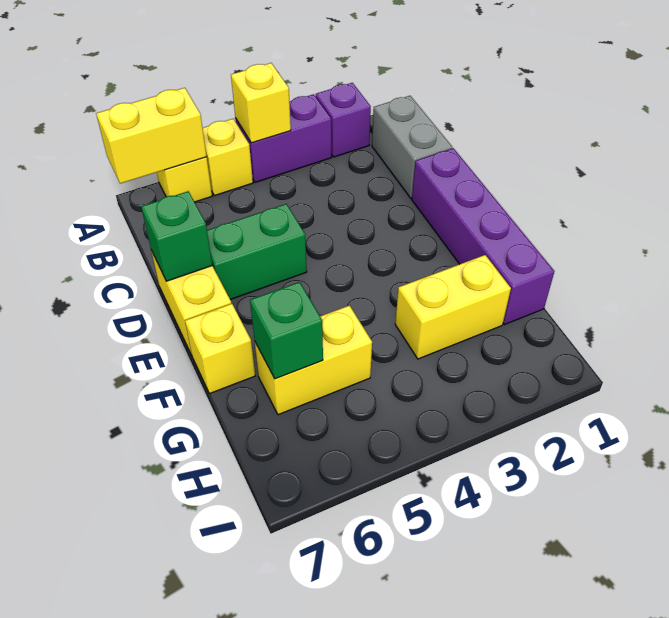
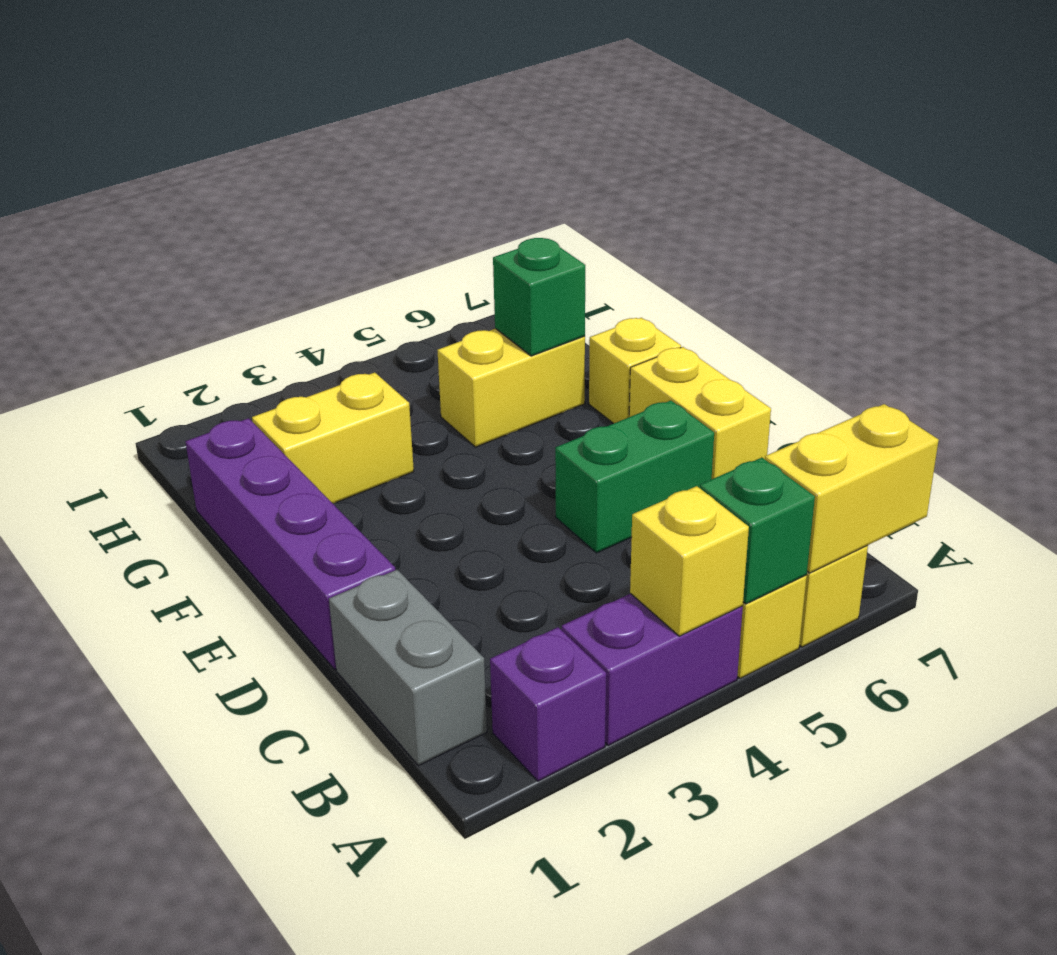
green brick D7 level 2 -> green brick A5 level 2

